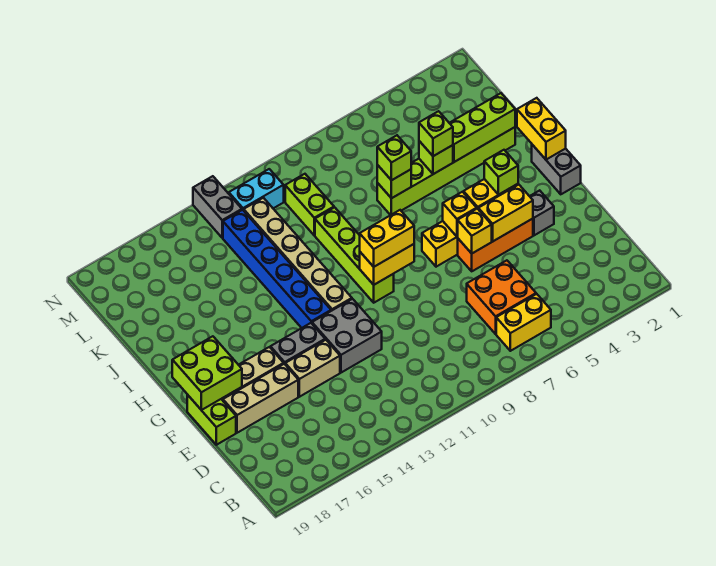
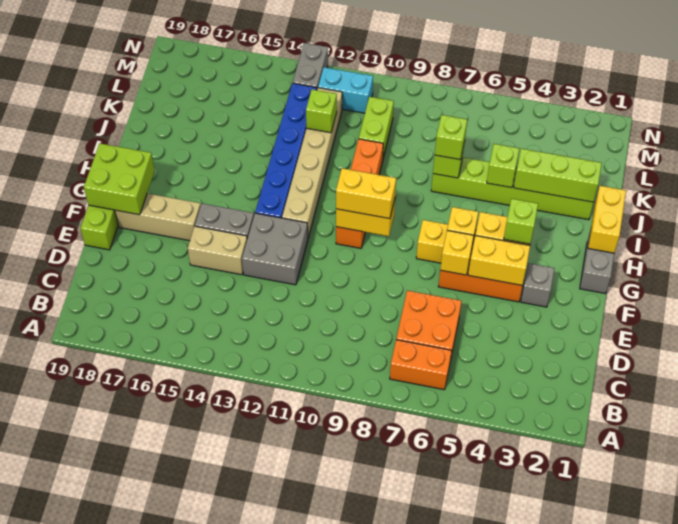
yellow brick B6:B7 level 1 -> orange brick B6:B7 level 1
tan brick E16:E18 level 1 -> none
lime brick G10:J10 level 1 -> orange brick G10:J10 level 1
lime brick J5 level 3 -> lime brick K12 level 2

